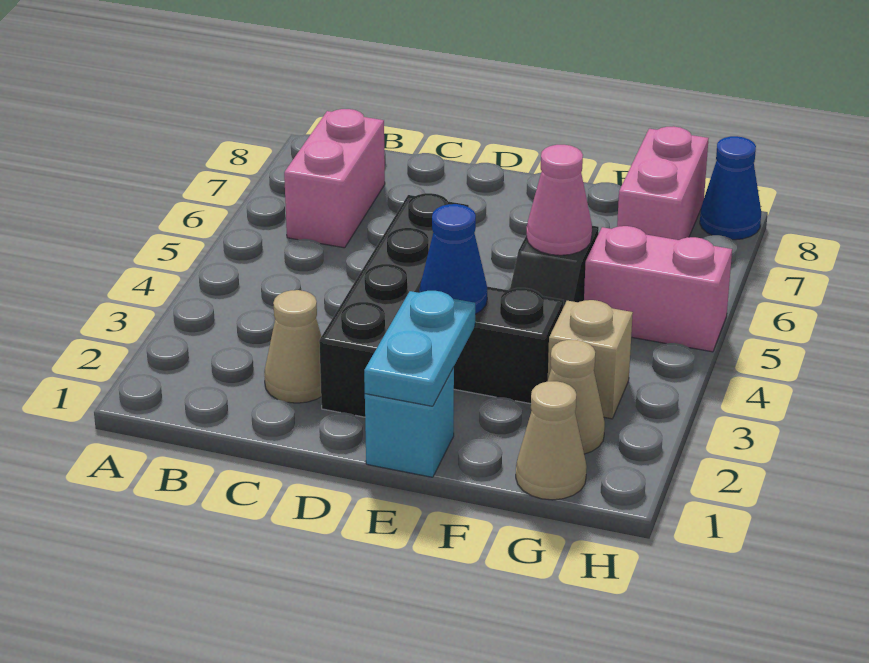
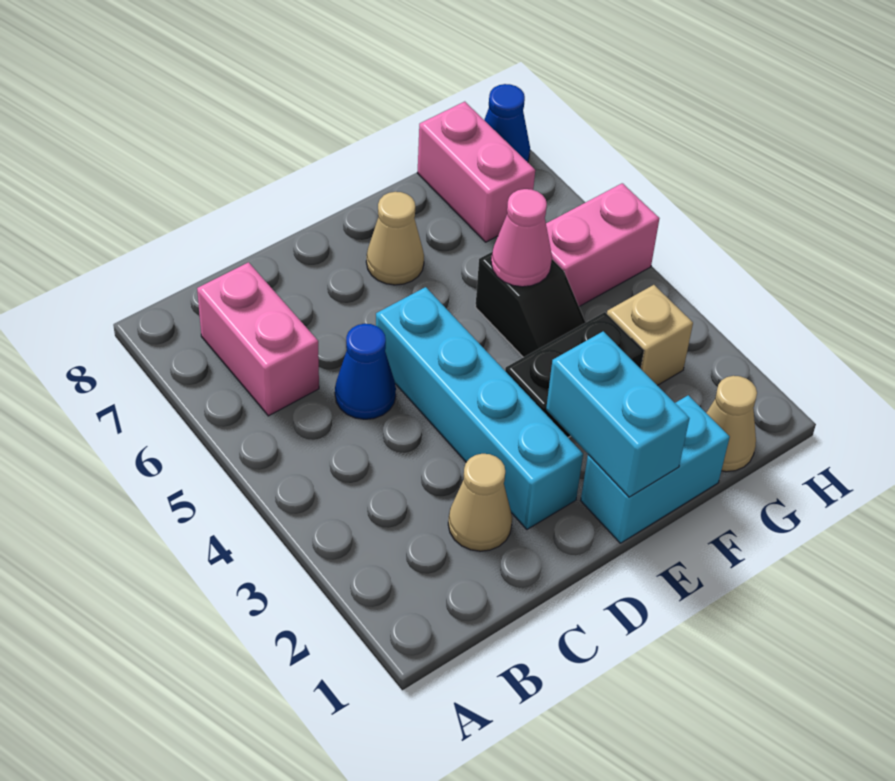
black brick D2:D5 level 1 -> cyan brick D2:D5 level 1
cyan brick E1 level 1 -> cyan brick E1:F1 level 1
cyan plate E1:E2 level 2 -> cyan brick E1:E2 level 2
blue cone E3 level 2 -> blue cone C5 level 1
tan cone G2 level 1 -> tan cone E7 level 1

